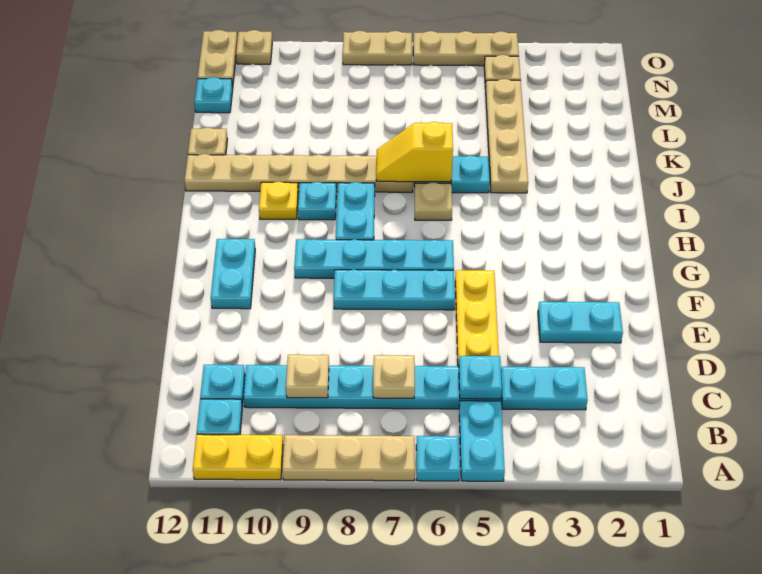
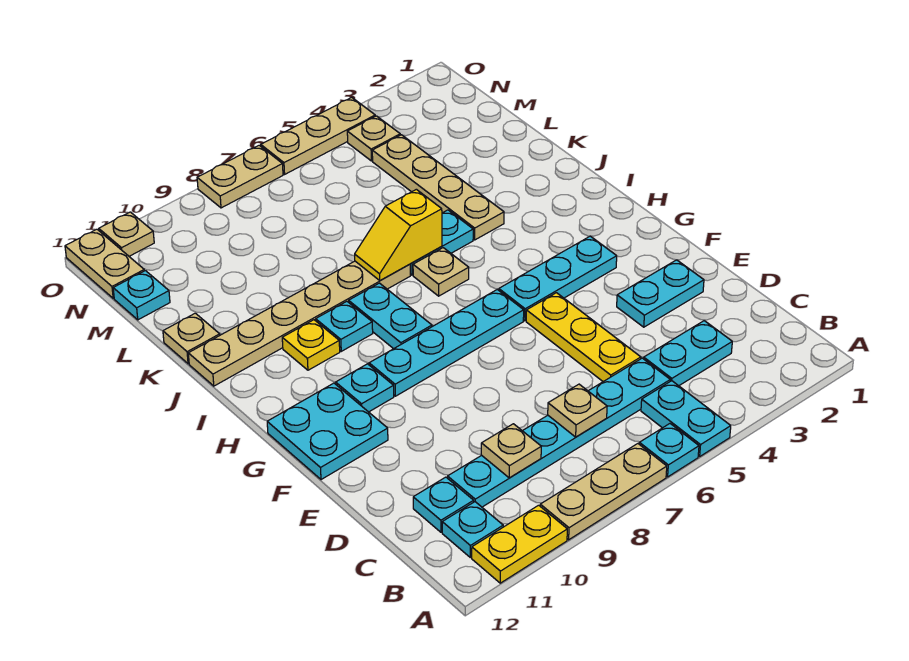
cyan plate C5 level 2 -> cyan plate G10 level 1
cyan plate F6:F8 level 1 -> cyan plate G3:G5 level 1
cyan plate F11:G11 level 1 -> cyan plate F11:G12 level 1

